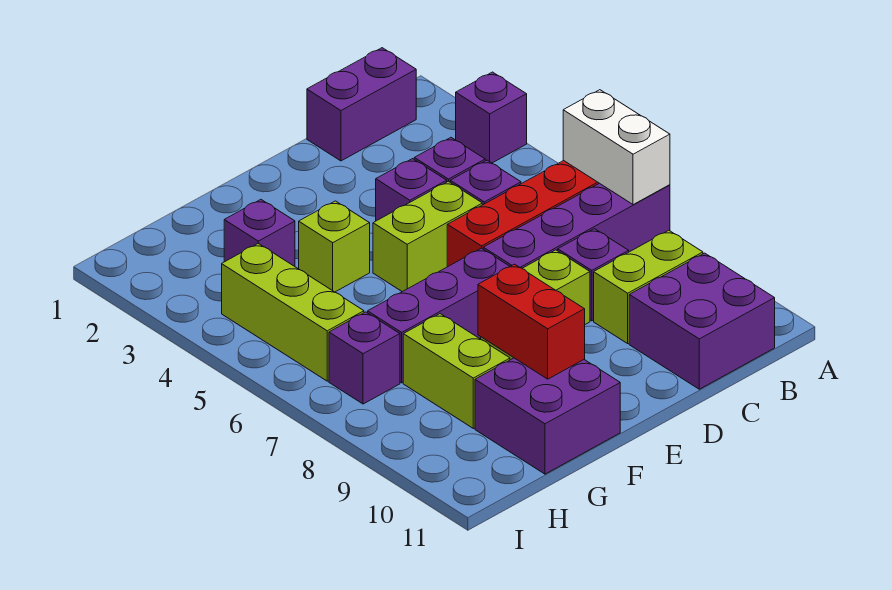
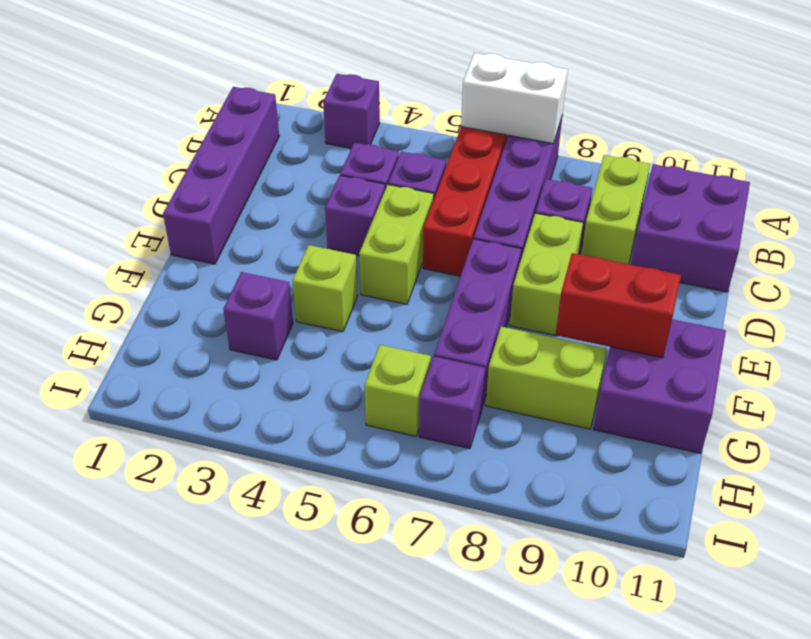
purple brick B1:C1 level 1 -> purple brick B1:E1 level 1
lime brick H4:H6 level 1 -> lime brick H6 level 1

